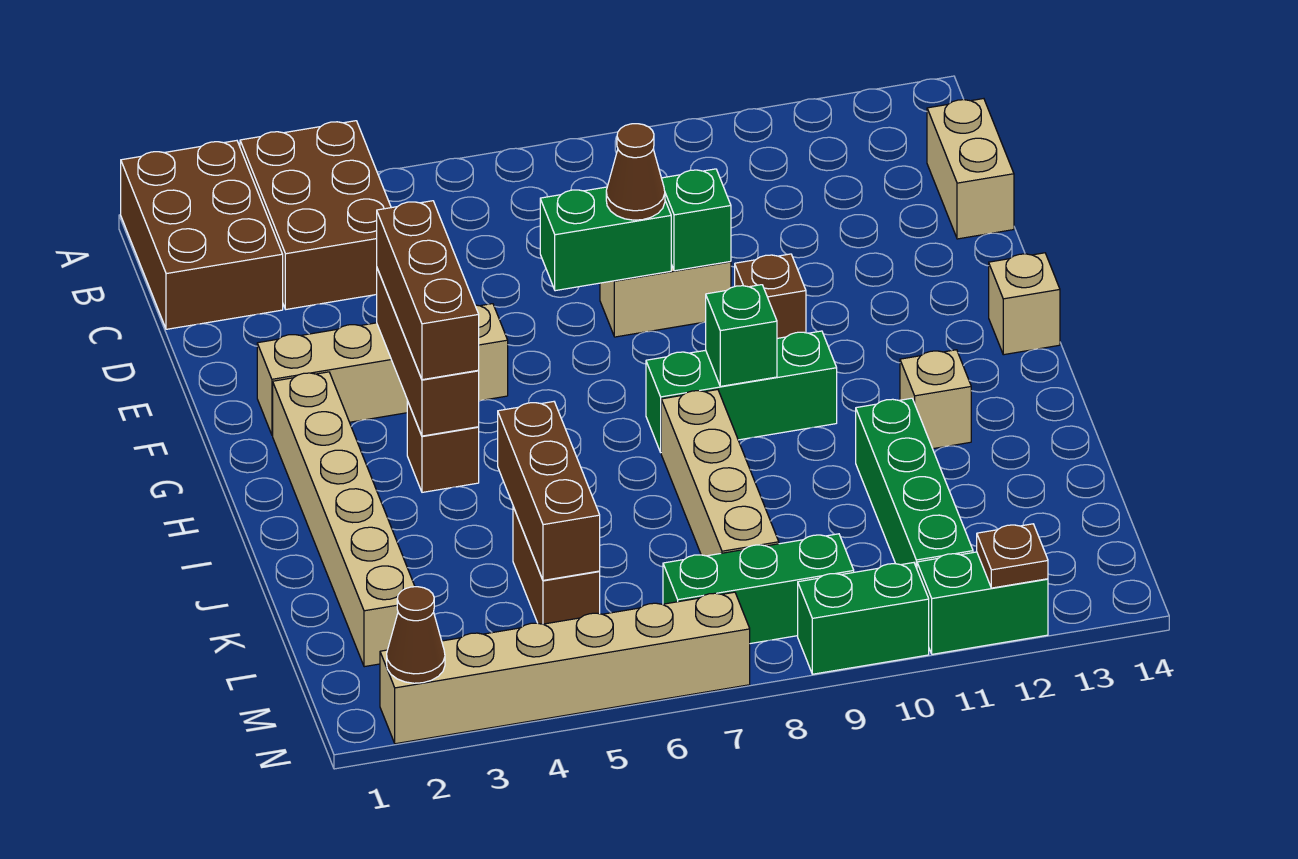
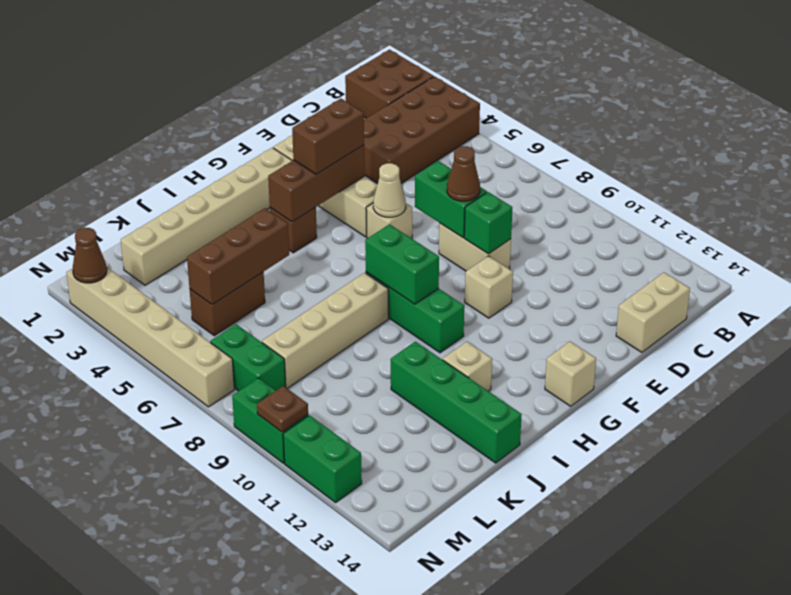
brown brick A1:C2 level 1 -> brown brick A1:B2 level 1
brown brick A3:C4 level 1 -> brown brick A3:D4 level 1
brown brick F4:H4 level 3 -> brown brick F4:G4 level 3
none -> tan brick F6 level 1
none -> tan cone F6 level 2
brown brick F10 level 1 -> tan brick F10 level 1
green brick H9 level 2 -> green brick H8:H9 level 2
green brick J11:M11 level 1 -> green brick J11:J14 level 1
green brick M7:M9 level 1 -> green brick M7:M8 level 1
brown plate N12 level 2 -> brown plate N10 level 2

